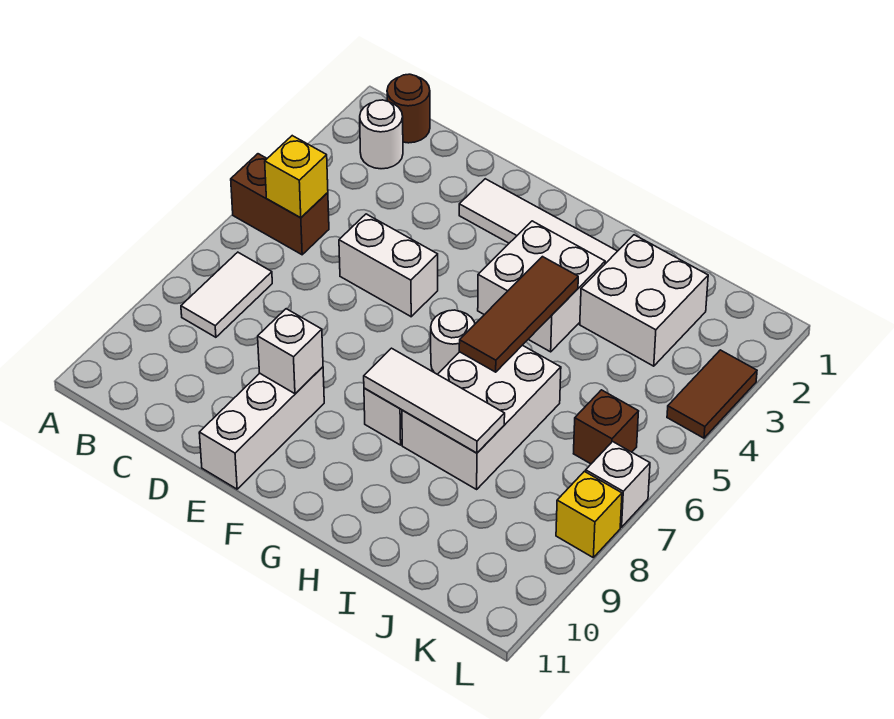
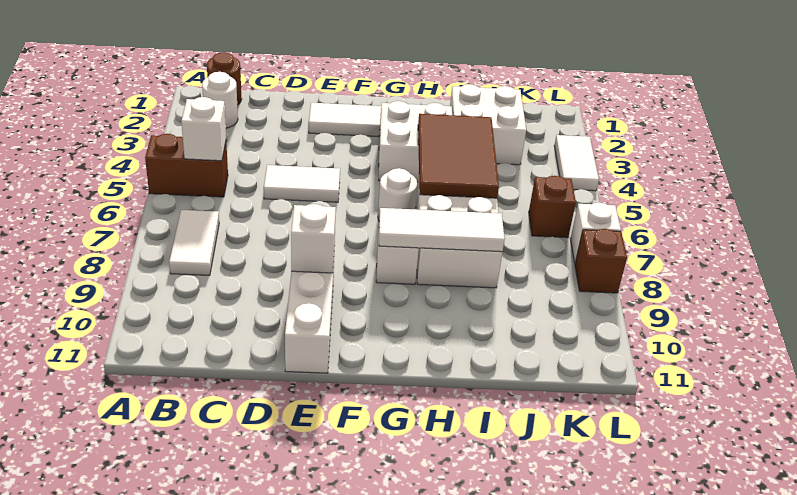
yellow brick B5 level 2 -> white brick B5 level 2
white brick D5:E5 level 1 -> white tile D5:E5 level 1
brown tile H4:H6 level 2 -> brown tile H4:I6 level 2
brown tile L3:L4 level 1 -> white tile L3:L4 level 1
yellow brick L8 level 1 -> brown brick L8 level 1

